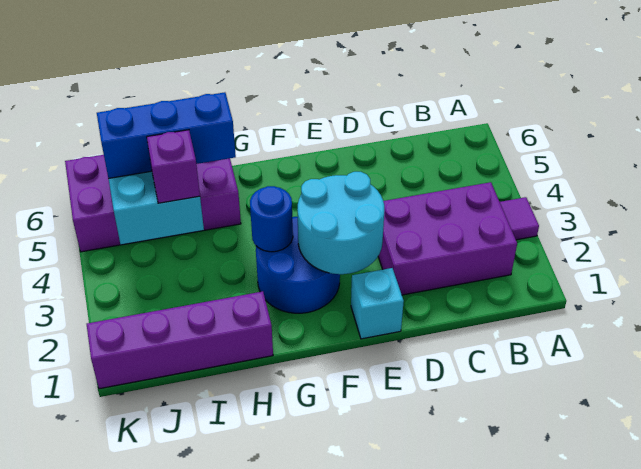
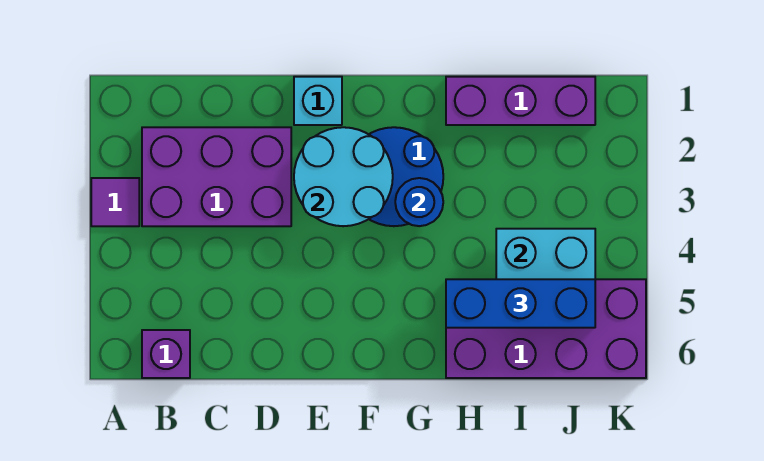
purple brick H1:K1 level 1 -> purple brick H1:J1 level 1
purple brick I4 level 3 -> purple brick B6 level 1

